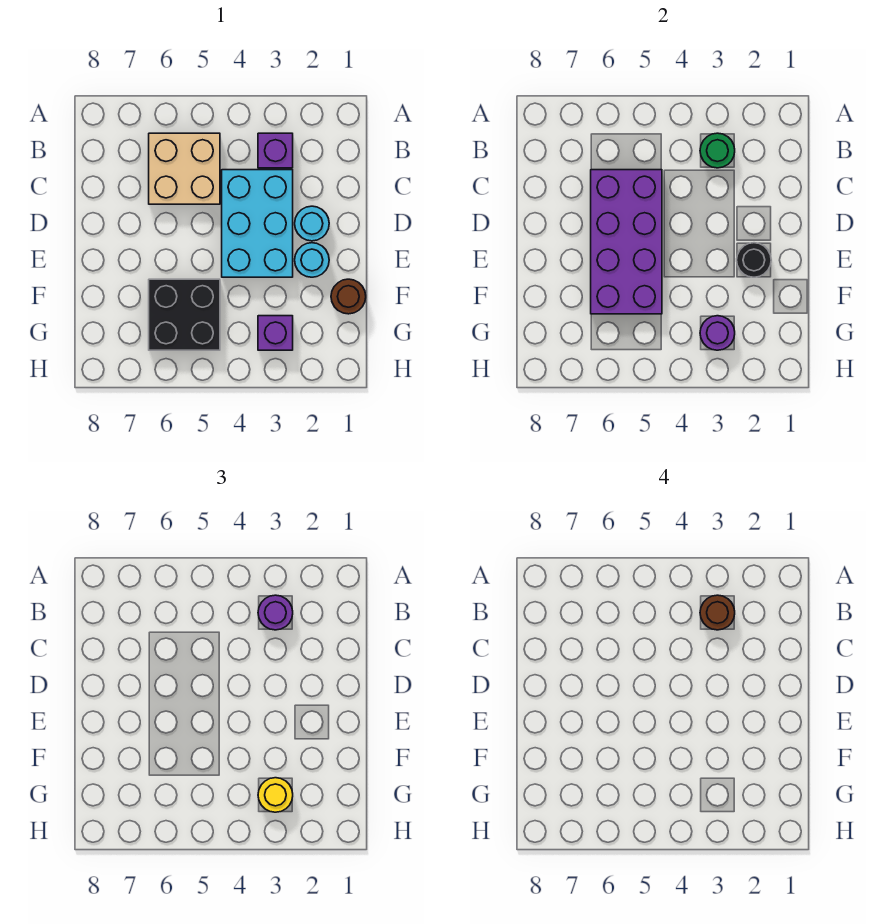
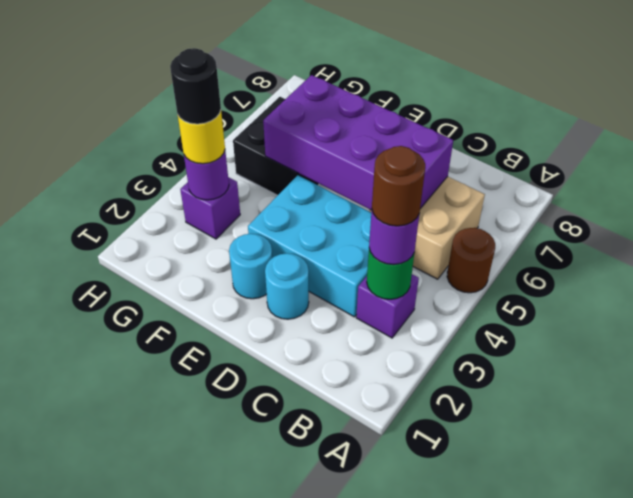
black round brick E2 level 2 -> black round brick G3 level 4
brown round brick F1 level 1 -> brown round brick A5 level 1

